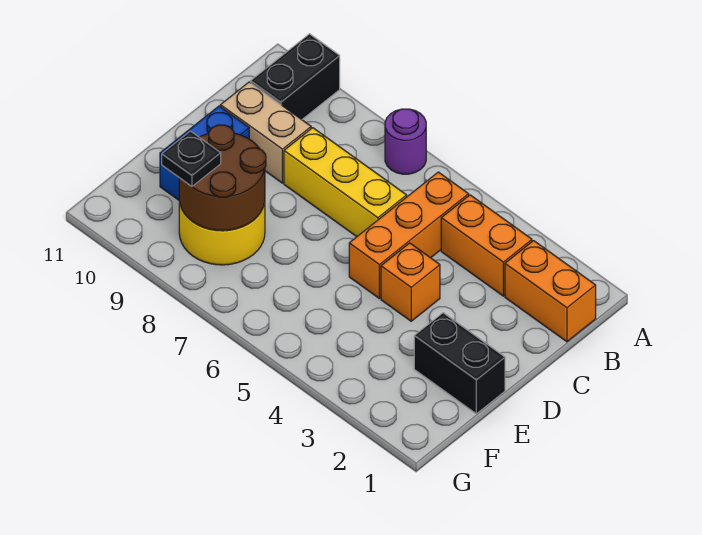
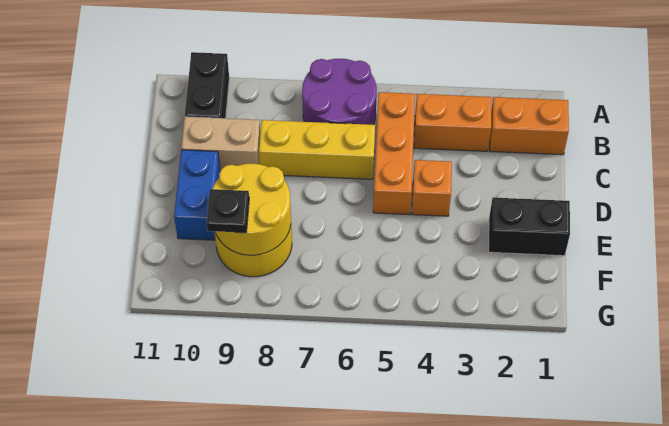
purple round brick A7 level 1 -> purple round brick A6:B7 level 1
brown round brick E8:F9 level 2 -> yellow round brick E8:F9 level 2

